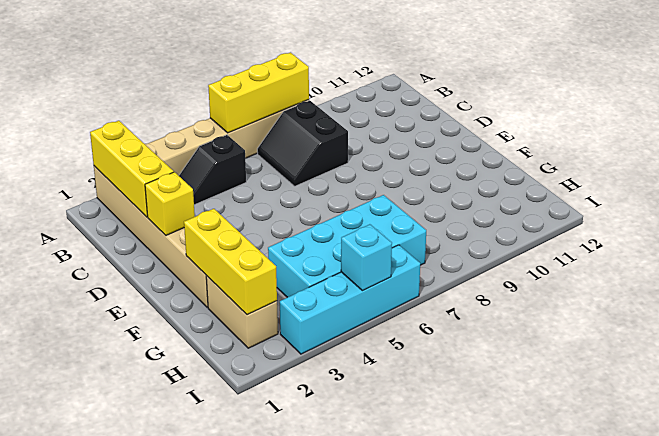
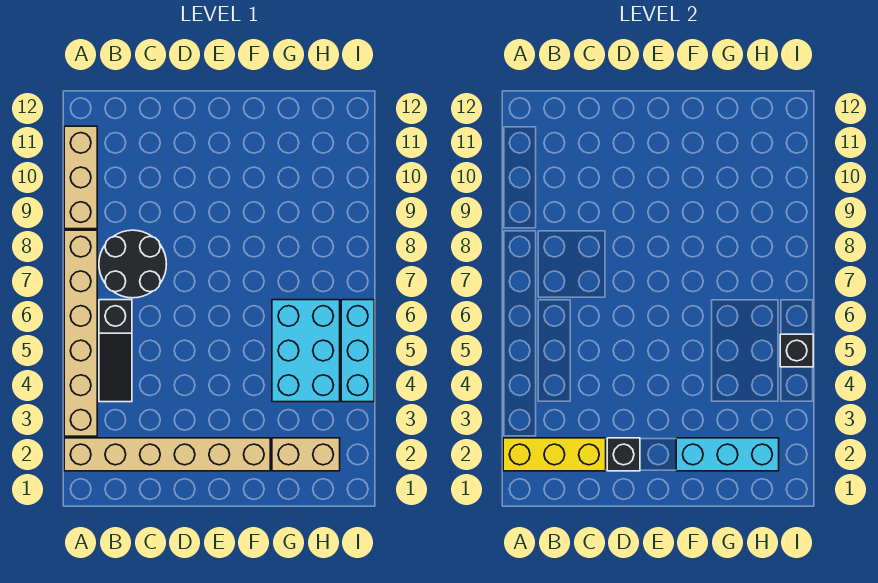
yellow brick A6:A8 level 2 -> none
none -> tan brick A9:A11 level 1
black slope B4:B5 level 1 top 5 -> black slope B4:B6 level 1 top 6
black slope B7:C8 level 1 top 8 -> black round brick B7:C8 level 1
yellow brick D2 level 2 -> black brick D2 level 2
yellow brick F2:H2 level 2 -> cyan brick F2:H2 level 2
cyan brick G4:H7 level 1 -> cyan brick G4:H6 level 1
cyan brick I3:I6 level 1 -> cyan brick I4:I6 level 1
cyan brick I5 level 2 -> black brick I5 level 2

